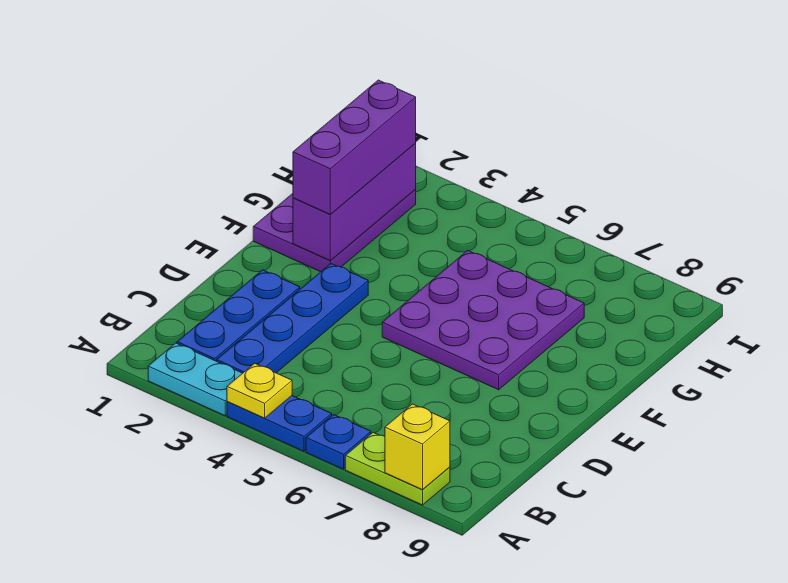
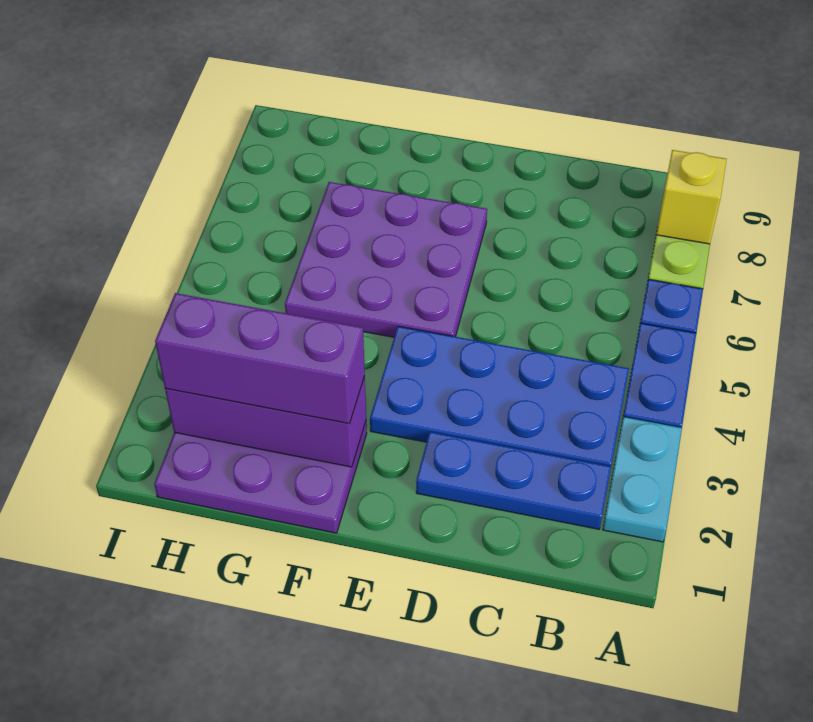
yellow plate A4 level 2 -> none
blue plate B3:E3 level 1 -> blue plate B3:E4 level 1

